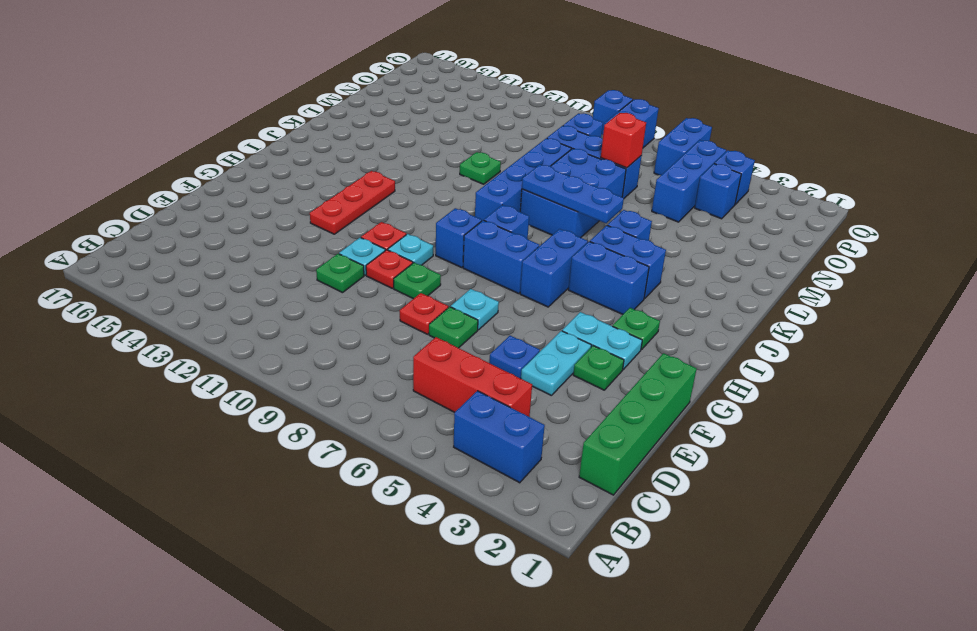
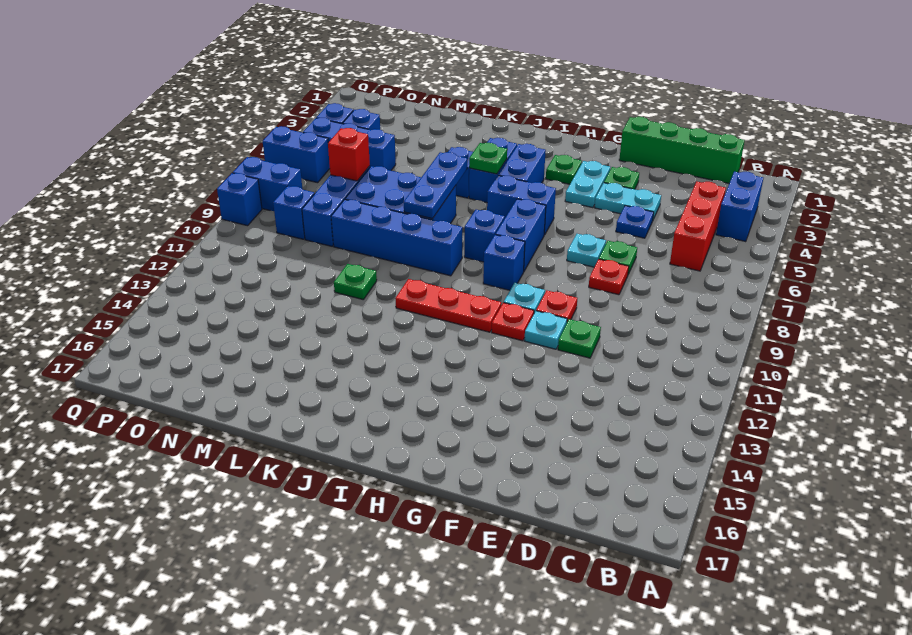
green plate F9 level 1 -> green plate J5 level 2
red plate G13:I13 level 1 -> red plate H11:J11 level 1

